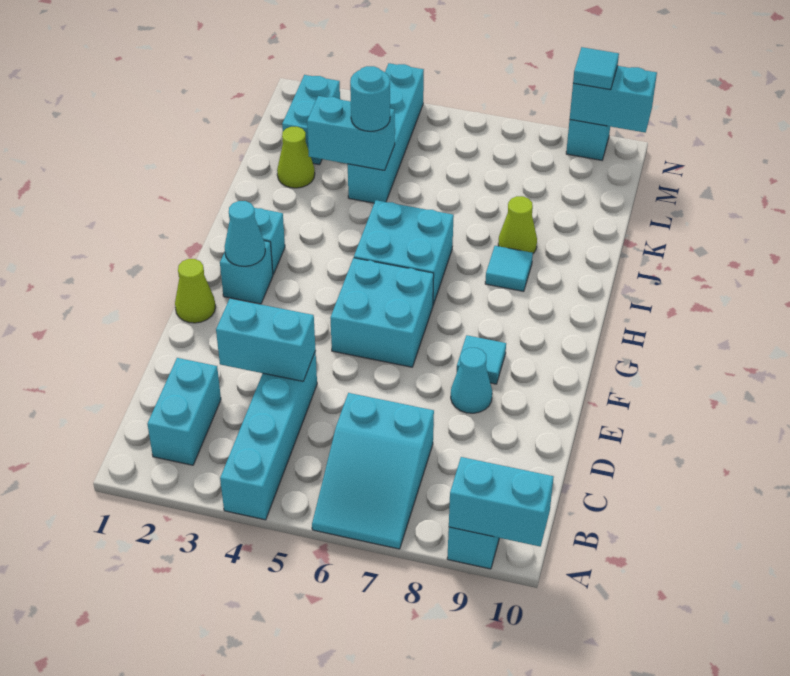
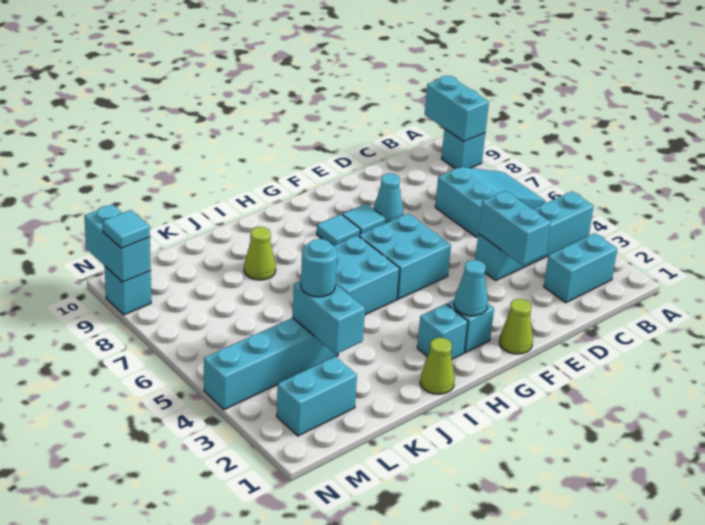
cyan tile I8 level 1 -> cyan tile G8 level 1
lime cone K2 level 1 -> lime cone I1 level 1

